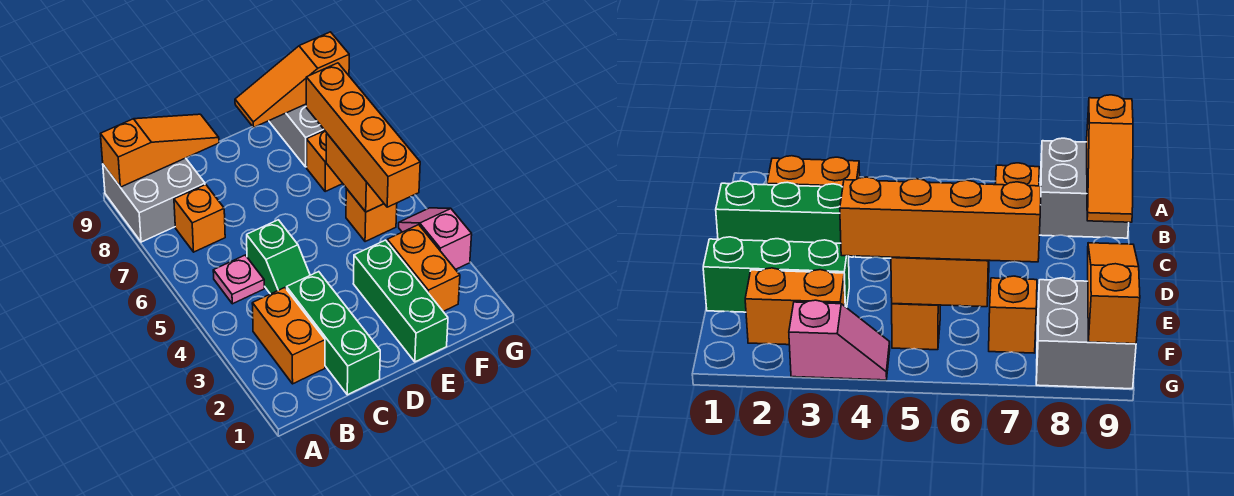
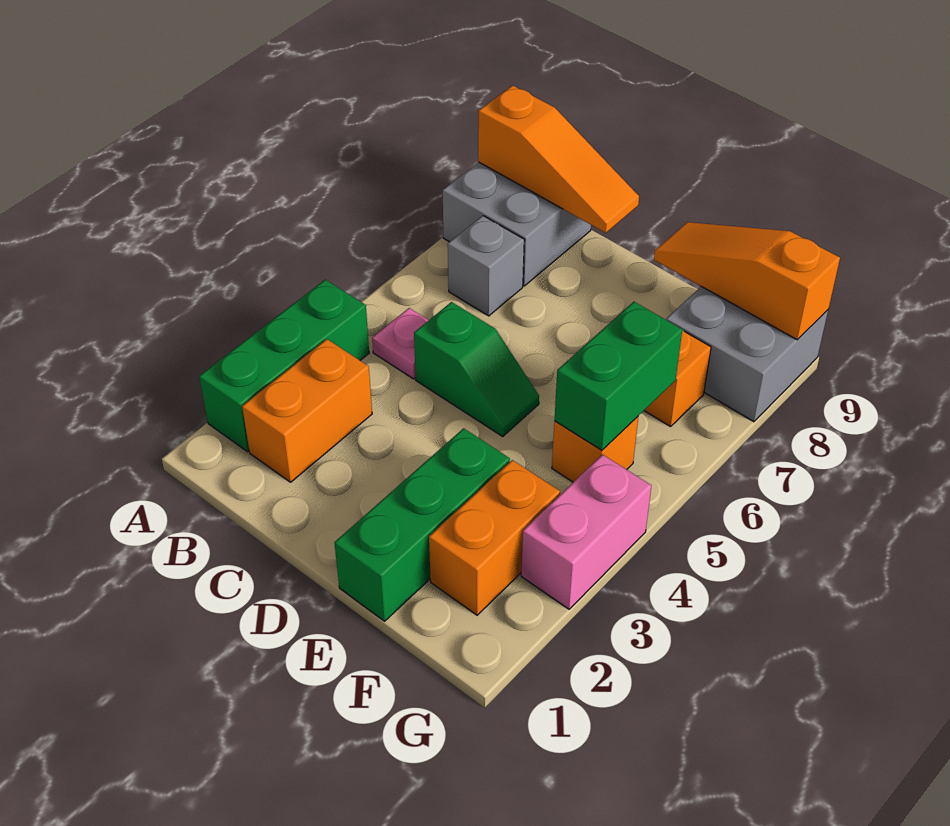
orange brick B7 level 1 -> grey brick B7 level 1
green brick C1:C3 level 1 -> green brick A2:A4 level 1
green slope C4:C5 level 1 top 5 -> green slope C5:D5 level 1 top C
orange brick F4:F7 level 3 -> none
orange brick F5:F6 level 2 -> green brick F5:F6 level 2
pink slope G3:G4 level 1 top 3 -> pink brick G3:G4 level 1

